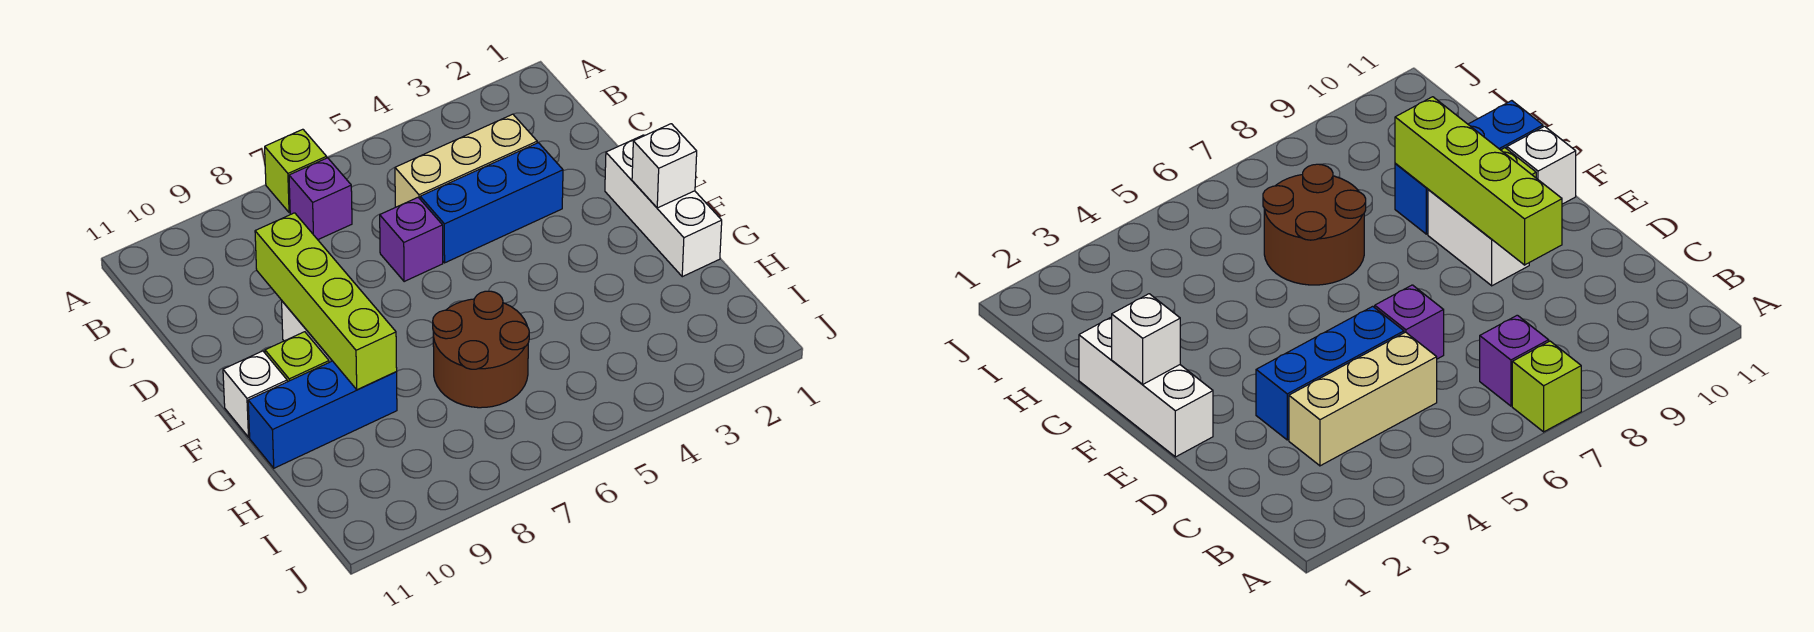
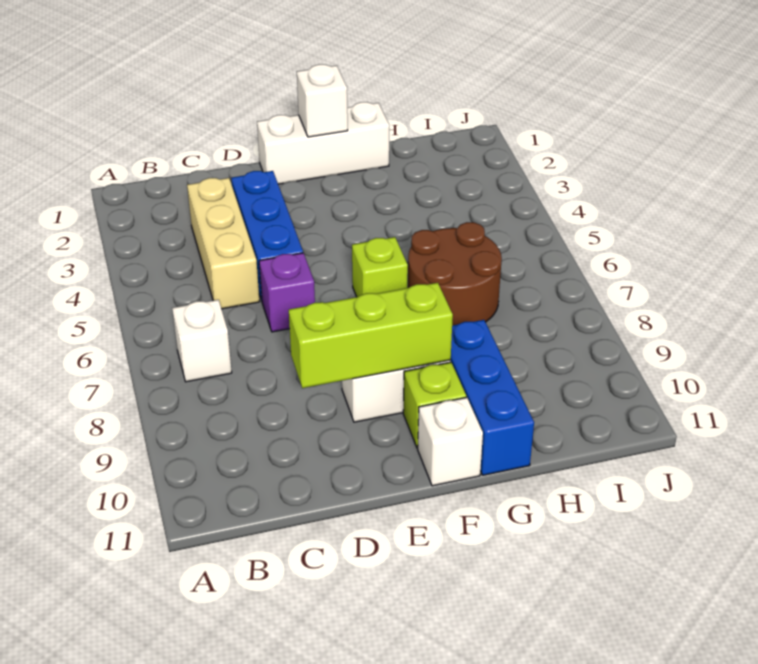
lime brick A7 level 1 -> lime brick F6 level 1
purple brick B7 level 1 -> white brick B7 level 1
lime brick D9:G9 level 2 -> lime brick D9:F9 level 2

